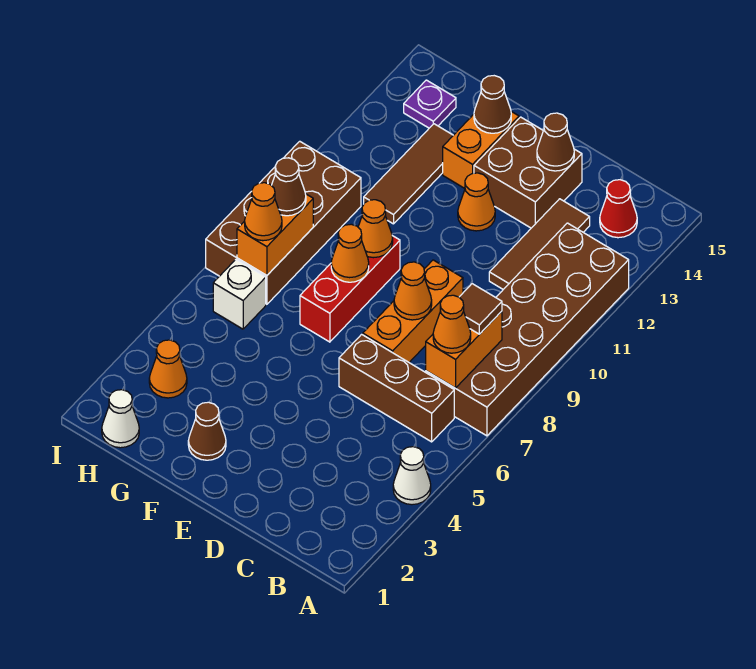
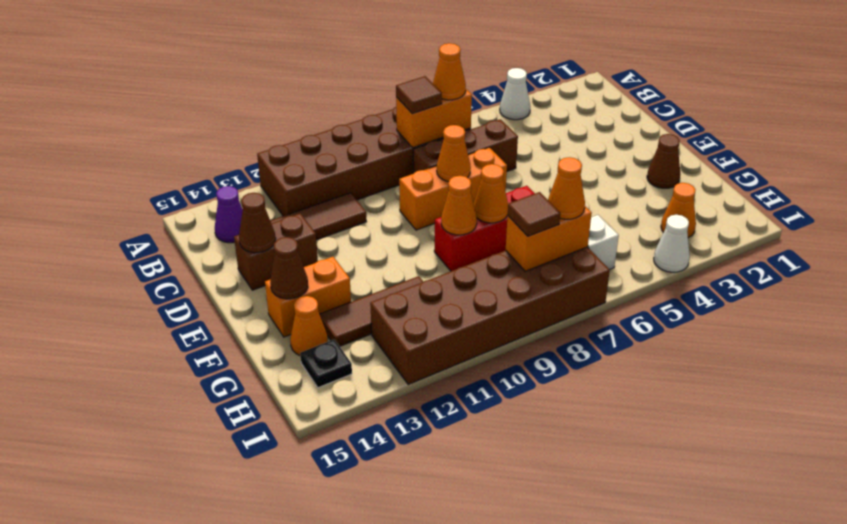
brown brick B6:D6 level 1 -> brown brick C6:C8 level 1
red cone B14 level 1 -> purple cone B14 level 1
brown brick D13:E14 level 1 -> brown brick D13:D14 level 1
orange cone E12 level 1 -> orange cone G14 level 1
white cone H1 level 1 -> white cone I4 level 1
brown brick H7:I10 level 1 -> brown brick H7:I12 level 1
brown cone H8 level 3 -> brown tile H8 level 3
purple plate H14 level 1 -> black plate H14 level 1

